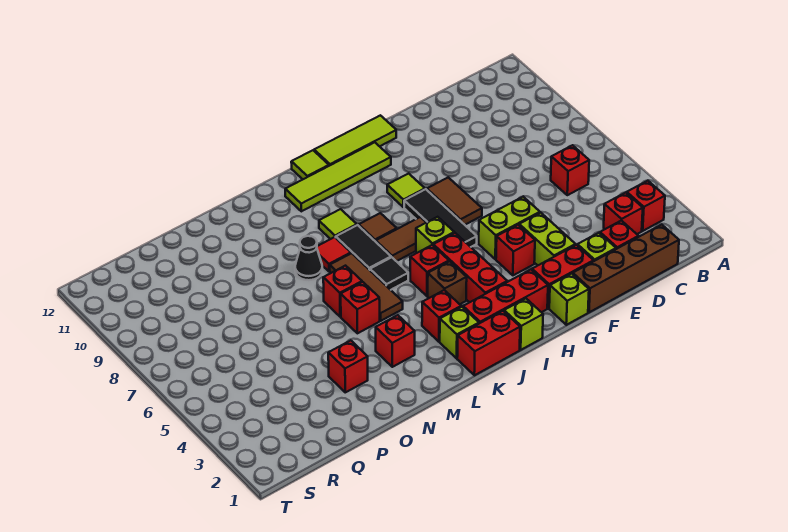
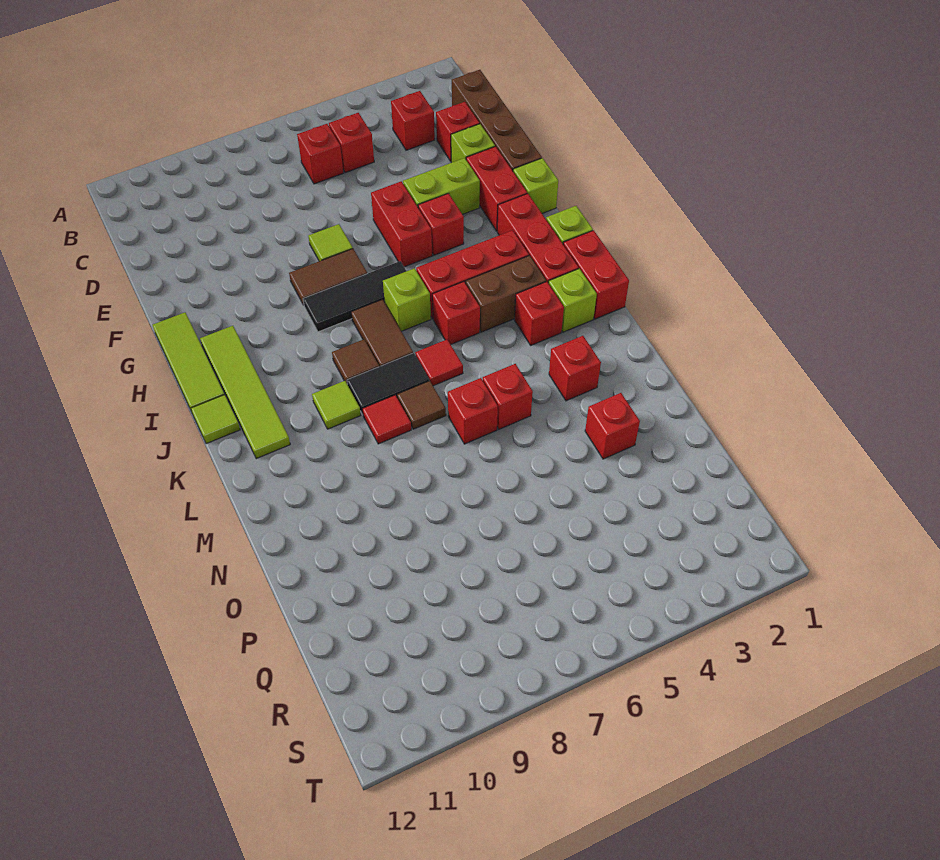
red brick B3 level 1 -> red brick C5 level 1
lime brick F5:G5 level 1 -> red brick F5:G5 level 1
lime tile H9 level 1 -> lime tile F7 level 1
brown brick J4 level 1 -> brown brick J3:J4 level 1
black tile K6 level 1 -> red tile K6 level 1
brown tile L5:L7 level 1 -> brown tile L7 level 1
black cone M8 level 1 -> none

